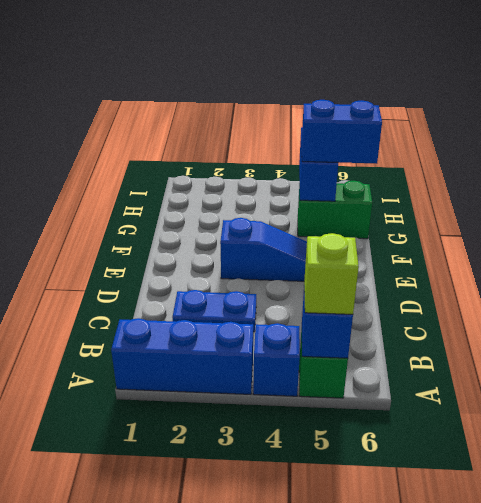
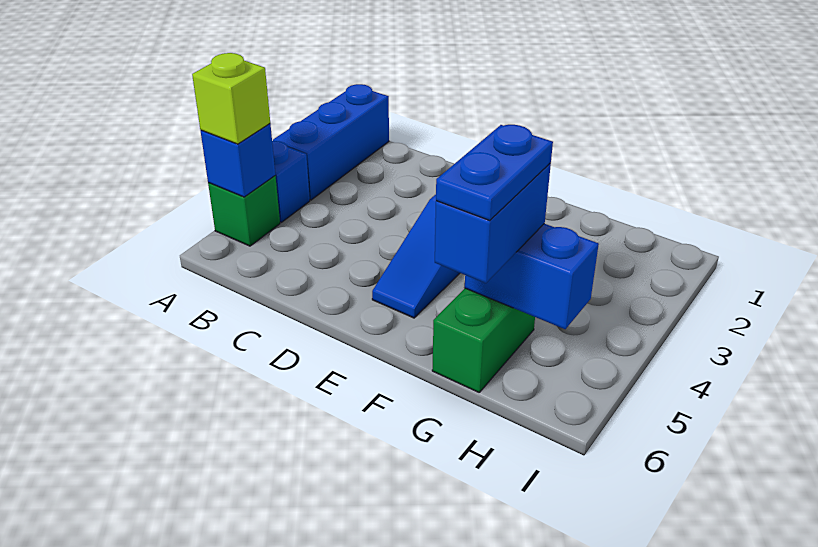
blue plate C2:C3 level 1 -> blue plate G5:G6 level 4

